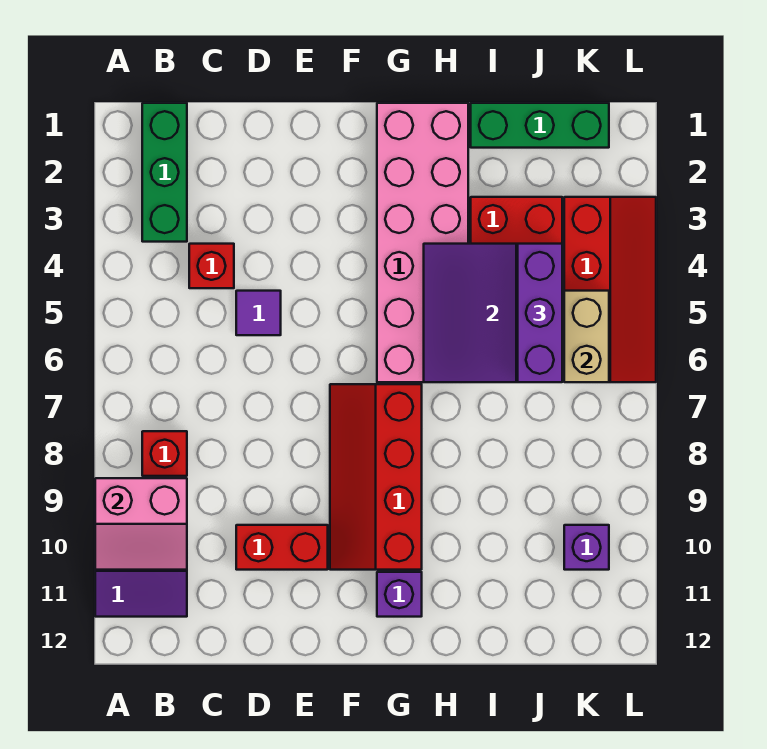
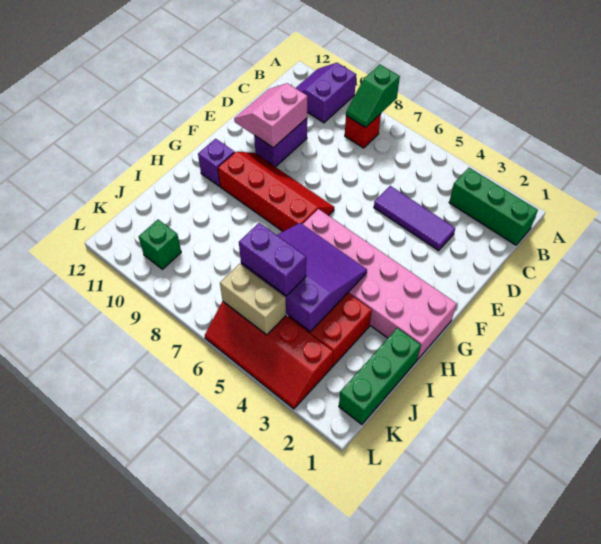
none -> green slope A8:B8 level 2 top A
pink slope A9:B10 level 2 top 9 -> pink slope D10:E11 level 2 top 10
red brick C4 level 1 -> none
purple tile D5 level 1 -> purple tile D3:D5 level 1
red brick D10:E10 level 1 -> purple brick D10:E10 level 1
purple brick J4:J6 level 3 -> purple brick J5:J6 level 3
purple brick K10 level 1 -> green brick K10 level 1

